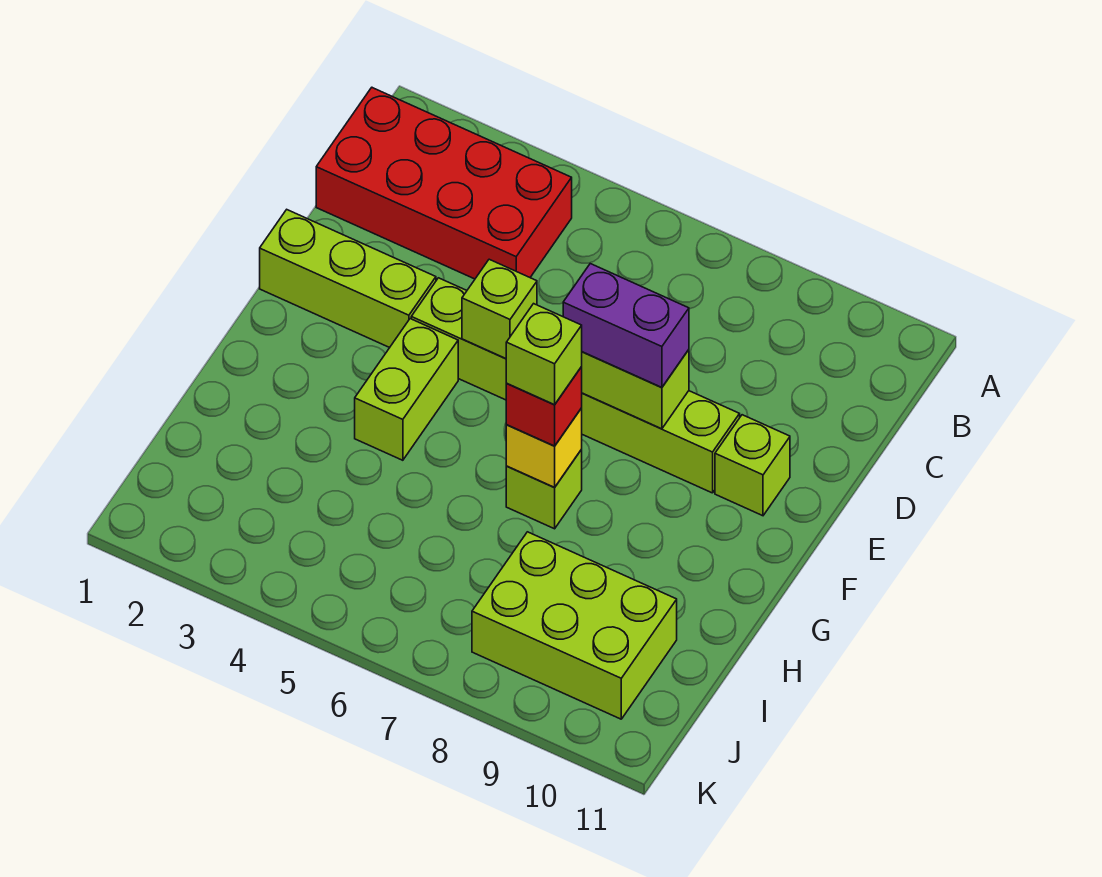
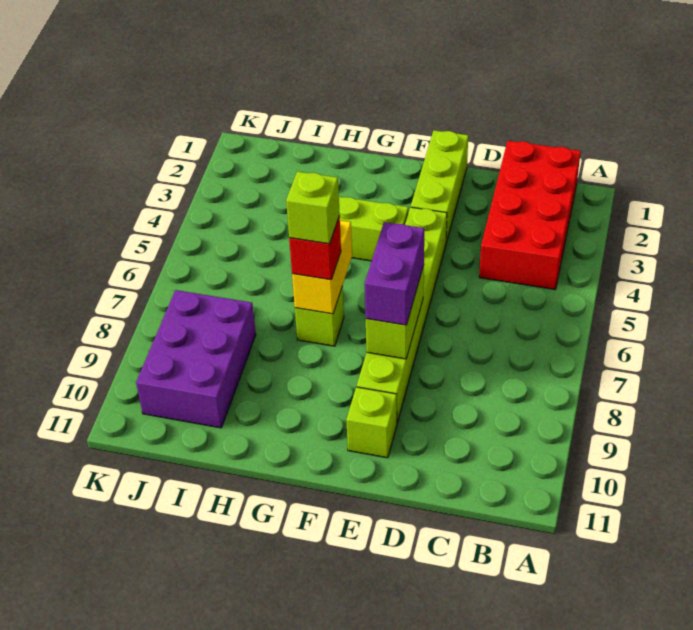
lime brick E5 level 2 -> none
yellow brick G7 level 2 -> yellow brick G6:G7 level 2
lime brick I8:J10 level 1 -> purple brick I8:J10 level 1

